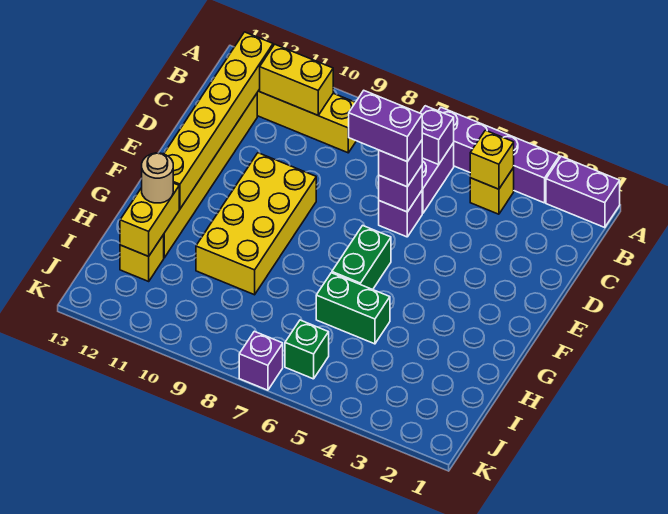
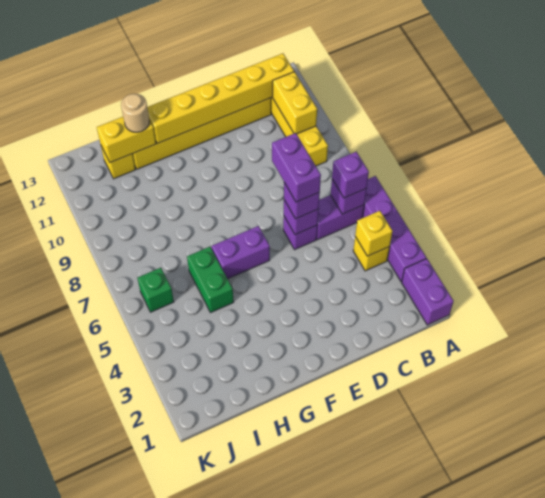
yellow brick E9:H10 level 1 -> none
green brick F6:G6 level 1 -> purple brick F6:G6 level 1
purple brick K7 level 1 -> purple brick B6 level 3

